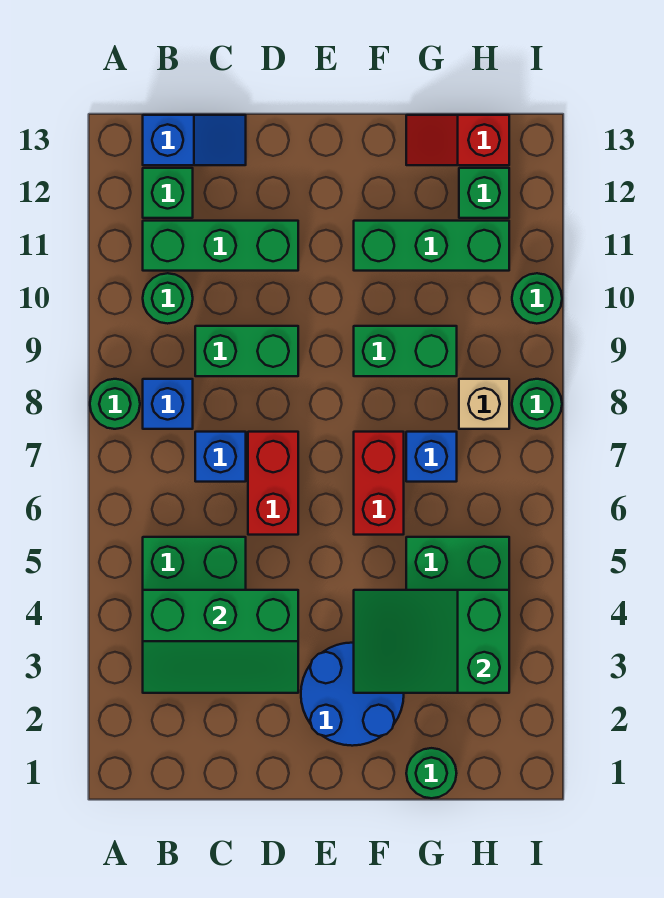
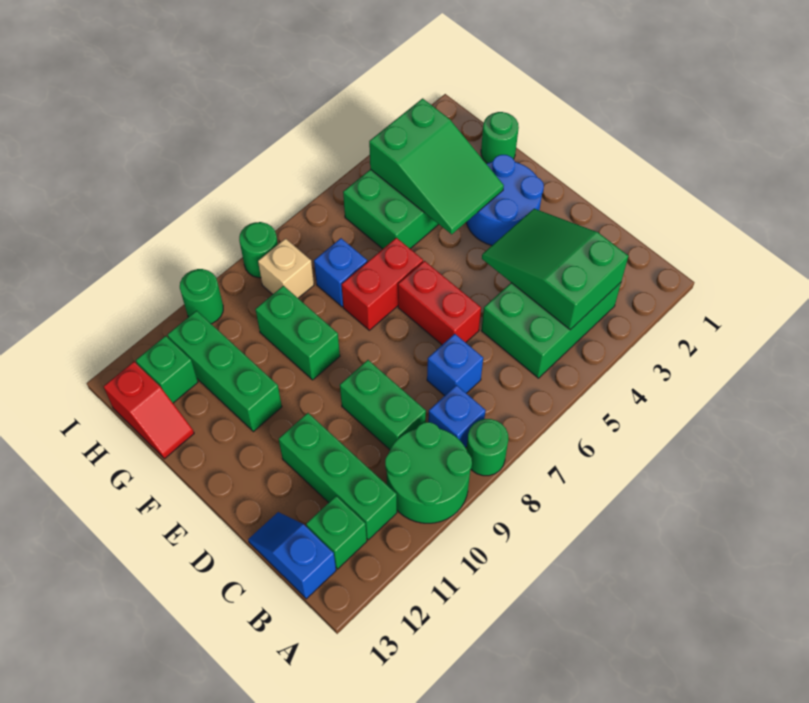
green slope B3:D4 level 2 top 4 -> green slope B3:D4 level 2 top B
green round brick B10 level 1 -> green round brick A9:B10 level 1
red brick D6:D7 level 1 -> red brick D6:E6 level 1

